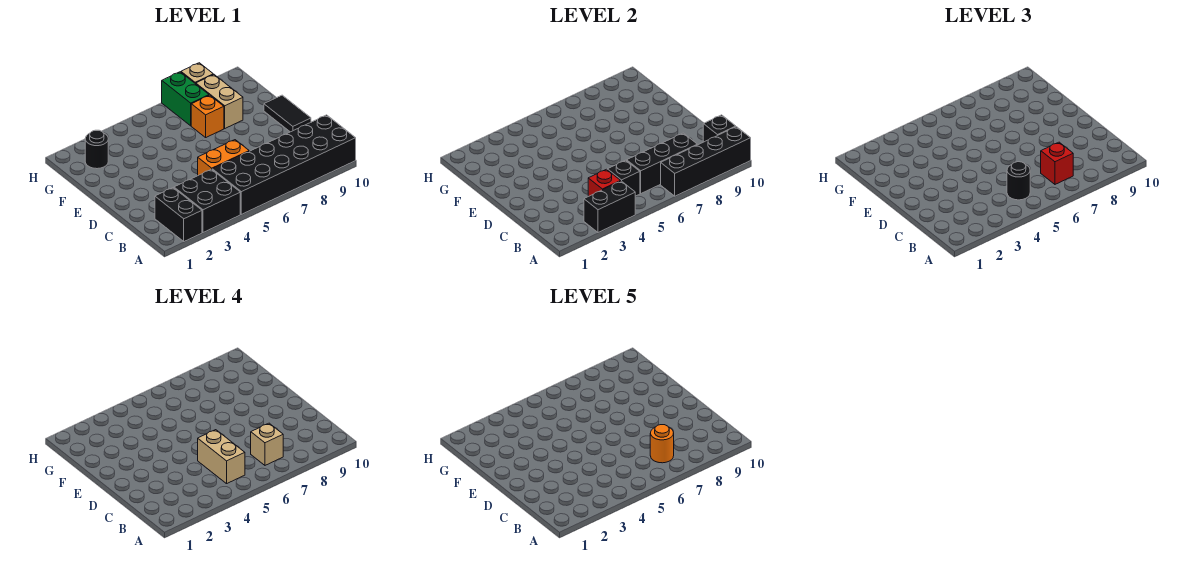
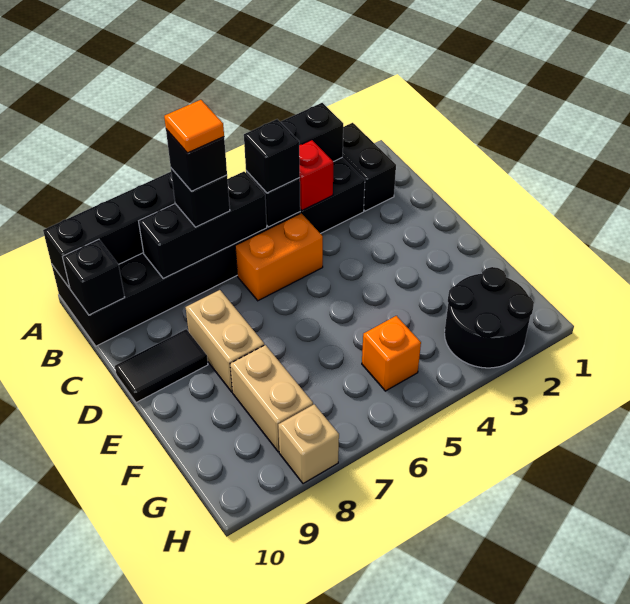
black round brick B5 level 3 -> black brick B5 level 3
tan brick B5:C5 level 4 -> tan brick D8:E8 level 1
red brick B7 level 3 -> black brick B7 level 3
tan brick B7 level 4 -> black brick B7 level 4
orange round brick B7 level 5 -> orange tile B7 level 5
black tile D10:E10 level 1 -> black tile D9:D10 level 1
orange brick F7 level 1 -> orange brick G5 level 1
black round brick G2 level 1 -> black round brick G2:H3 level 1
green brick G7:H7 level 1 -> none

